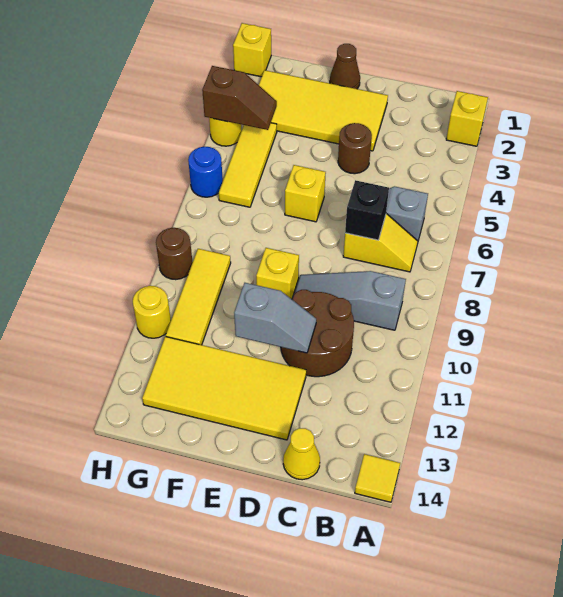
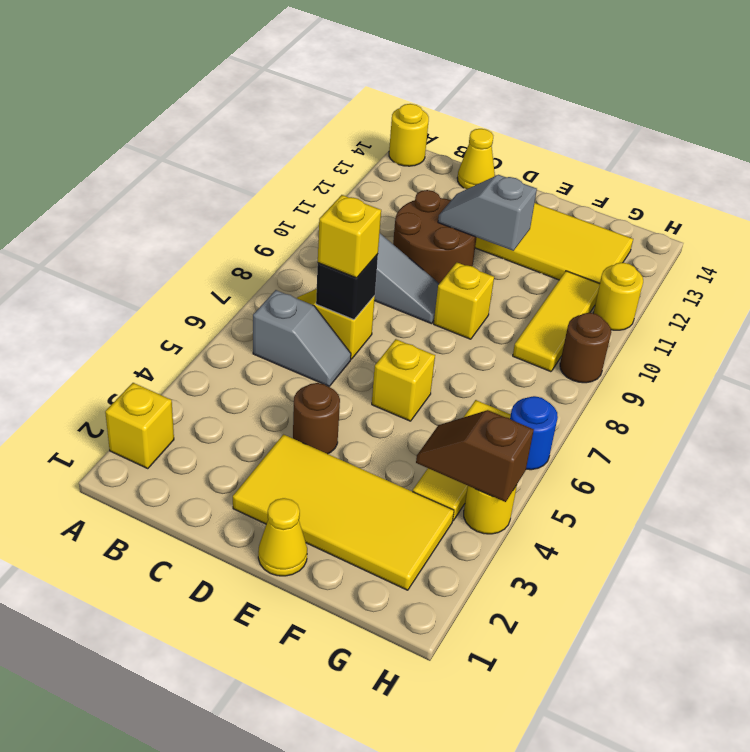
yellow tile A14 level 1 -> yellow round brick A14 level 1
brown cone E1 level 1 -> yellow cone E1 level 1
yellow brick H1 level 1 -> yellow brick C7 level 3

